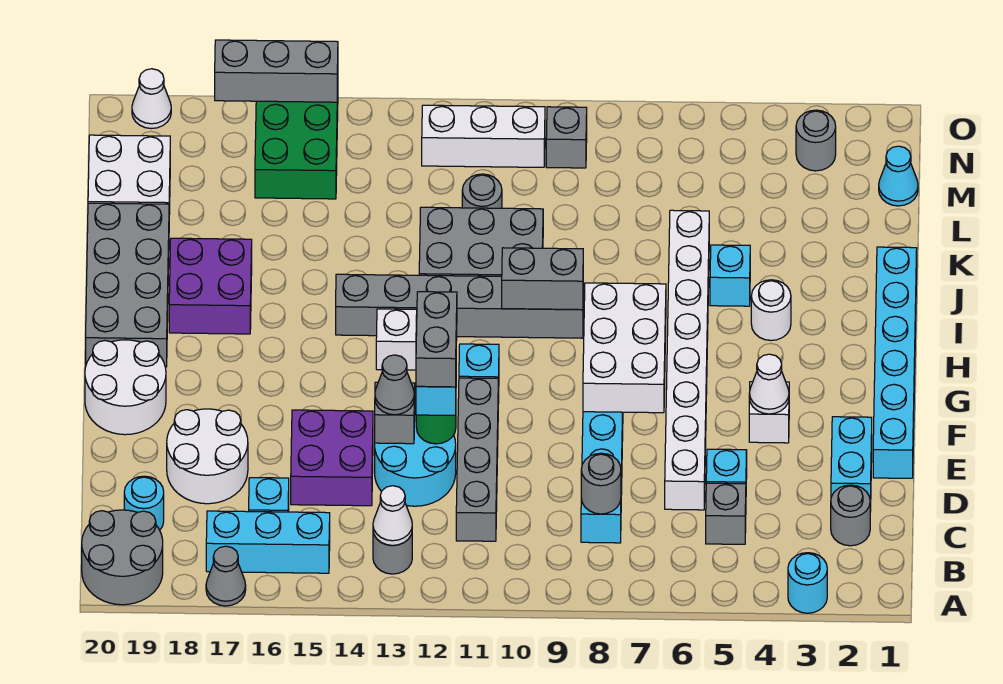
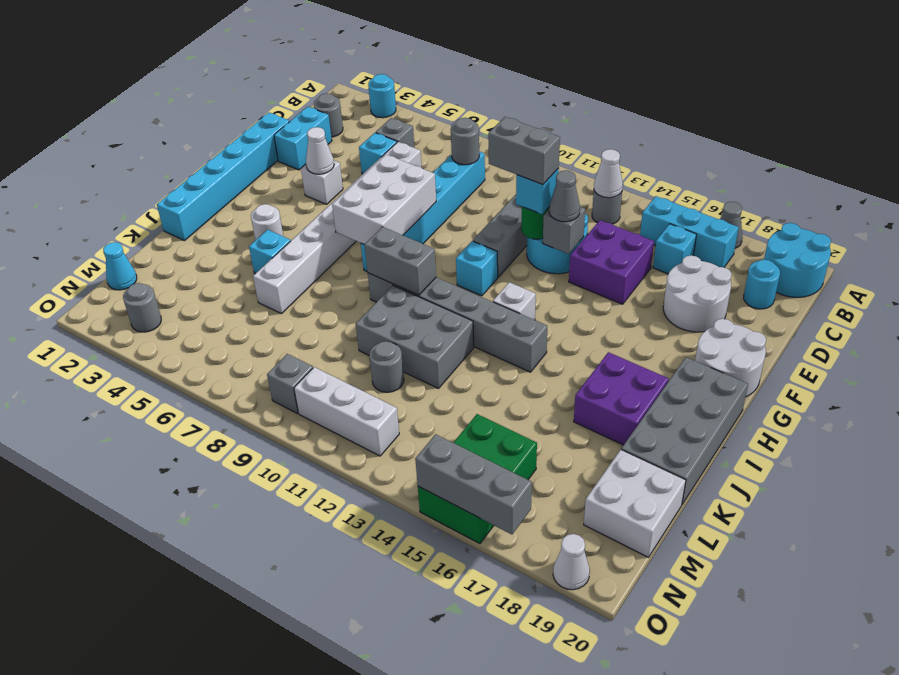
grey round brick A19:B20 level 1 -> cyan round brick A19:B20 level 1
grey brick E12:F12 level 4 -> grey brick E11:E12 level 4

